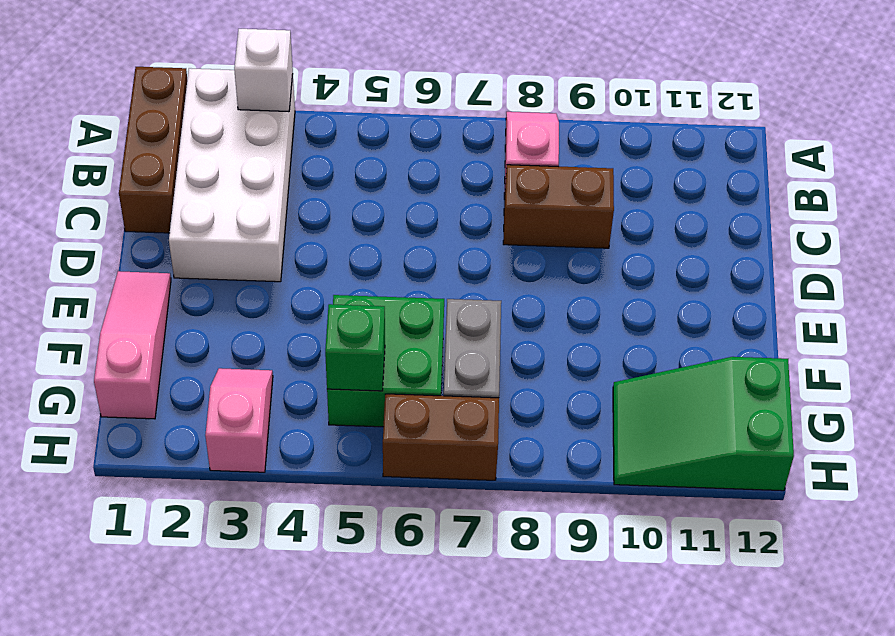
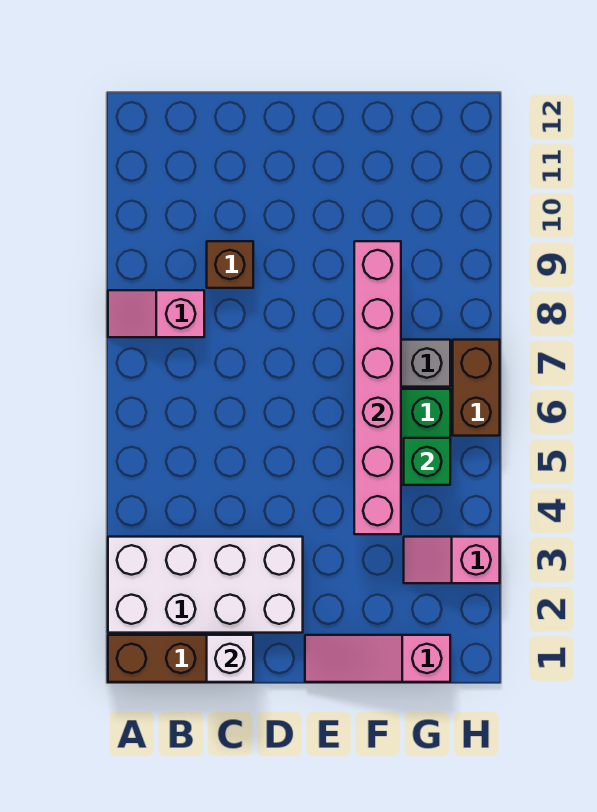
white brick A3 level 2 -> white brick C1 level 2
brown brick C8:C9 level 1 -> brown brick C9 level 1
none -> pink brick F4:F9 level 2
green slope G10:H12 level 1 top 12 -> none

